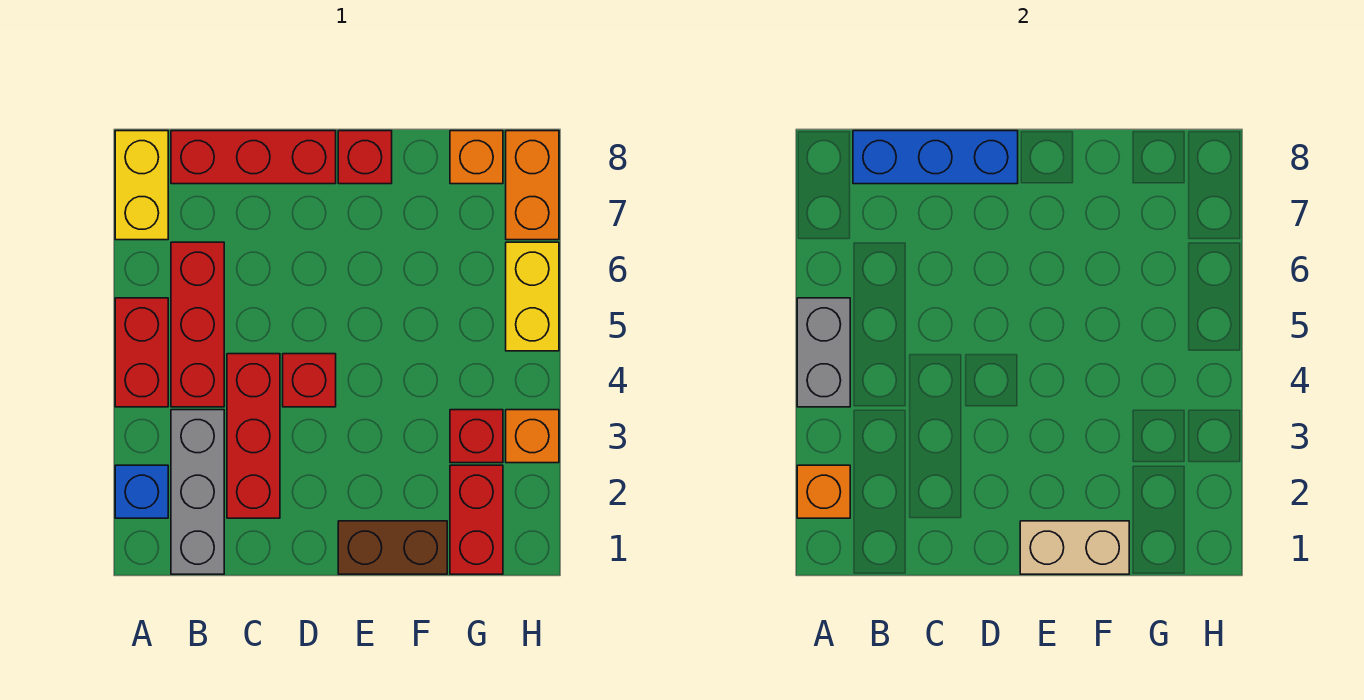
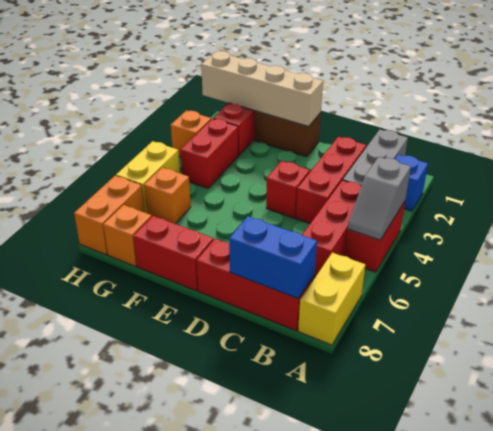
orange brick A2 level 2 -> orange brick G6 level 1
grey brick A4:A5 level 2 -> grey slope A4:A5 level 2 top 4
blue brick B8:D8 level 2 -> blue brick B8:C8 level 2
tan brick E1:F1 level 2 -> tan brick E1:H1 level 2
red brick E8 level 1 -> red brick E8:F8 level 1
red brick G3 level 1 -> red brick G3:G4 level 1

